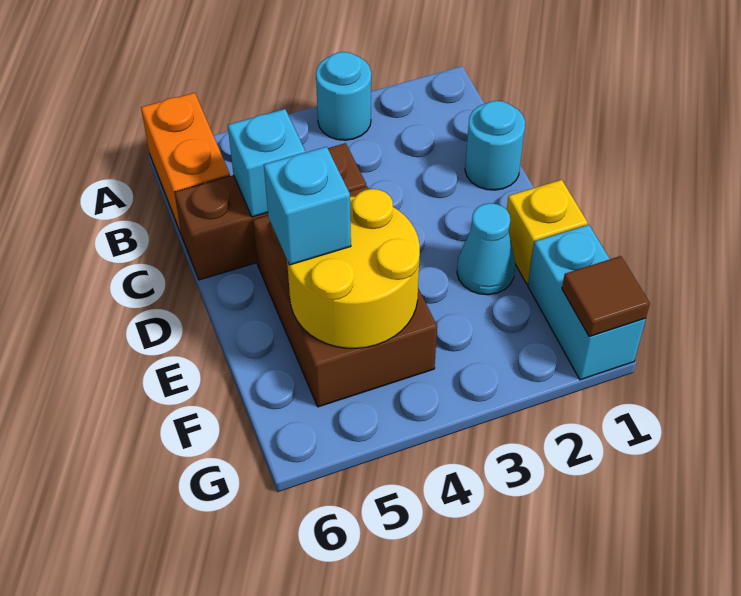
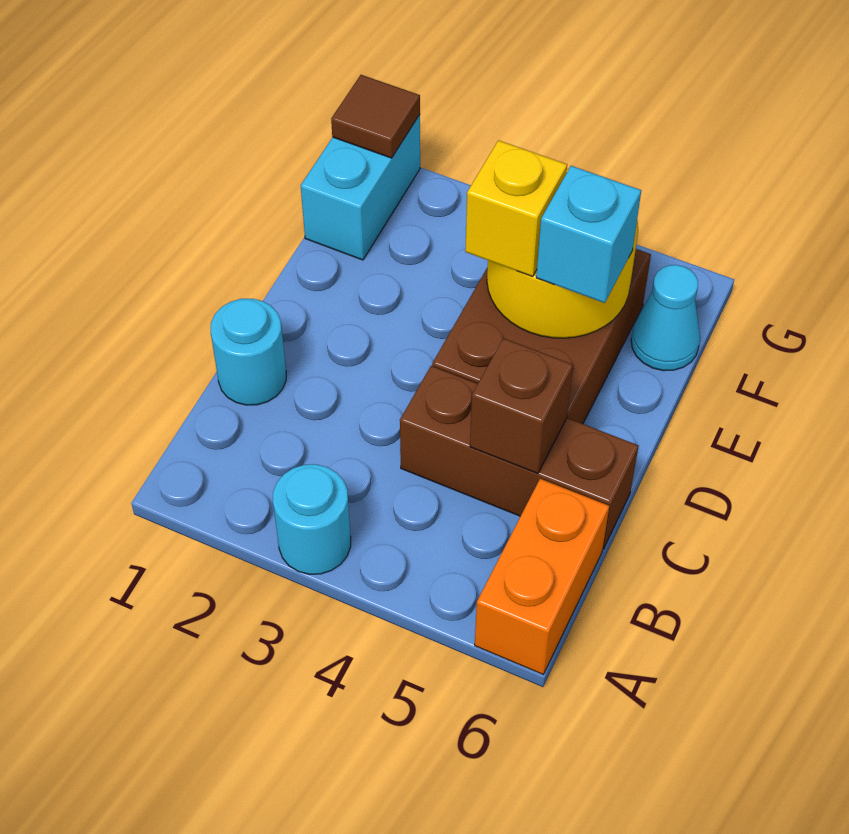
cyan brick C5 level 2 -> brown brick C5 level 2
yellow brick E1 level 1 -> yellow brick E4 level 3
cyan cone E2 level 1 -> cyan cone F6 level 1

